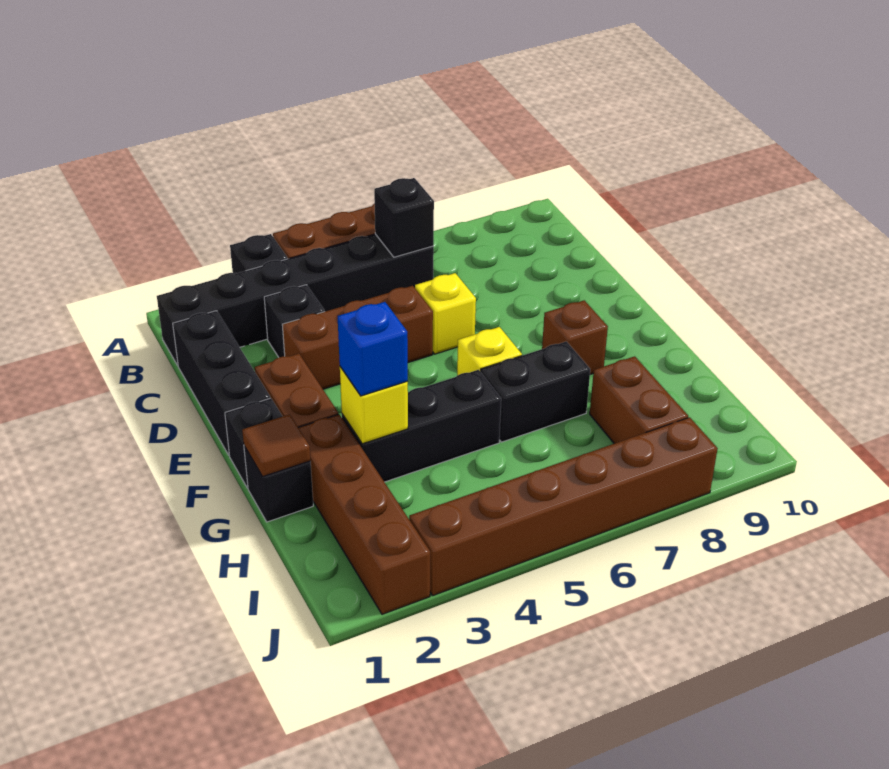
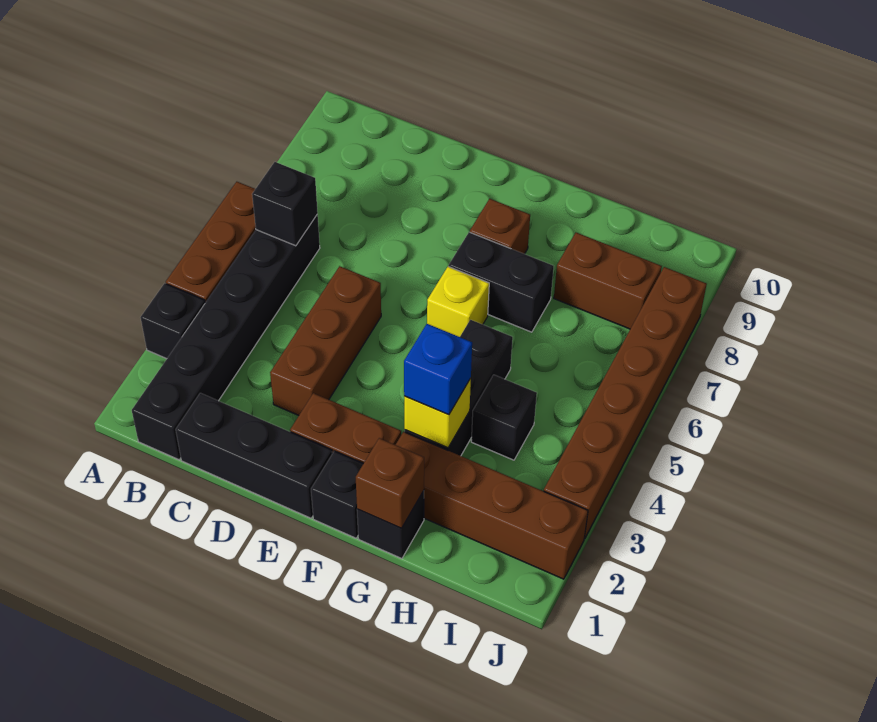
black brick C3 level 1 -> black brick H4 level 1
yellow brick D6 level 1 -> none
brown tile G1 level 2 -> brown brick G1 level 2
black brick G6:G7 level 1 -> black brick F7:G7 level 1

